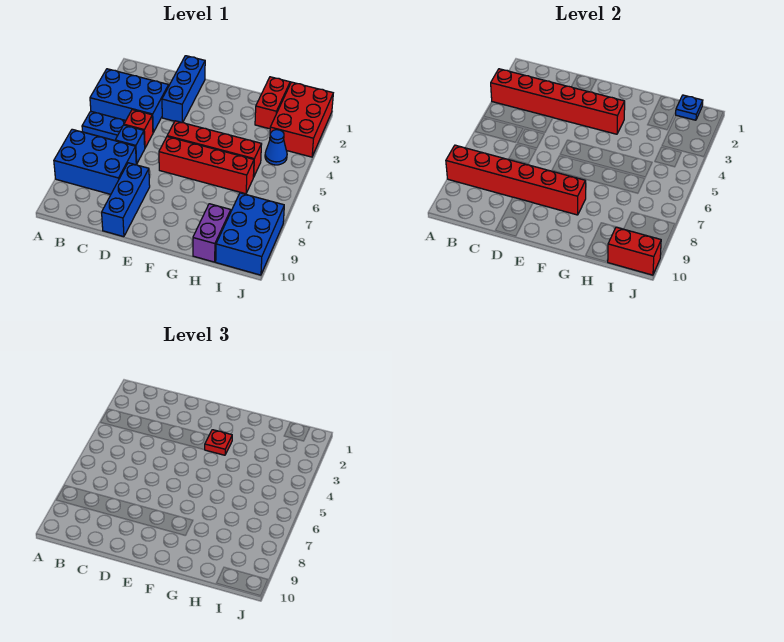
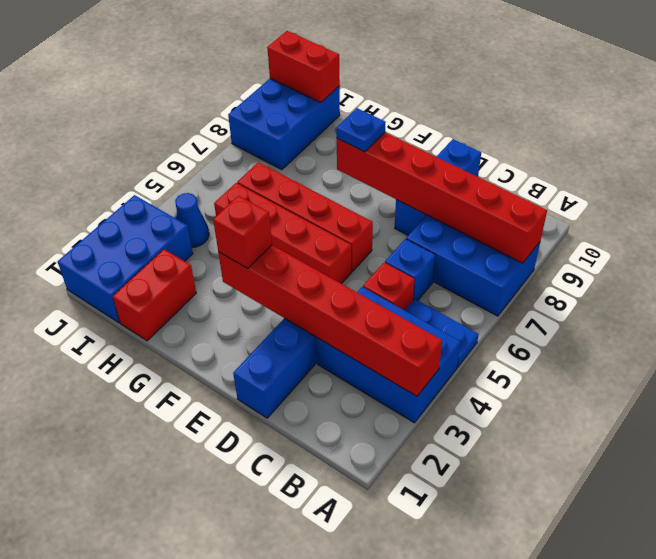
red plate F3 level 3 -> red brick F3 level 3
purple brick H9:H10 level 1 -> none
red brick I1:J3 level 1 -> blue brick I1:J3 level 1
blue plate I1 level 2 -> blue plate F8 level 3

